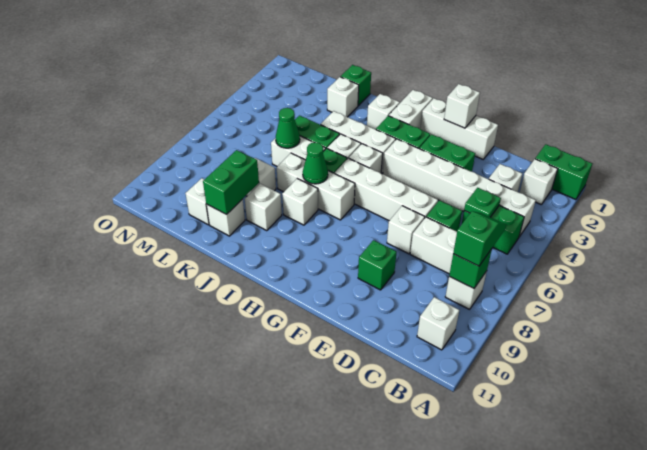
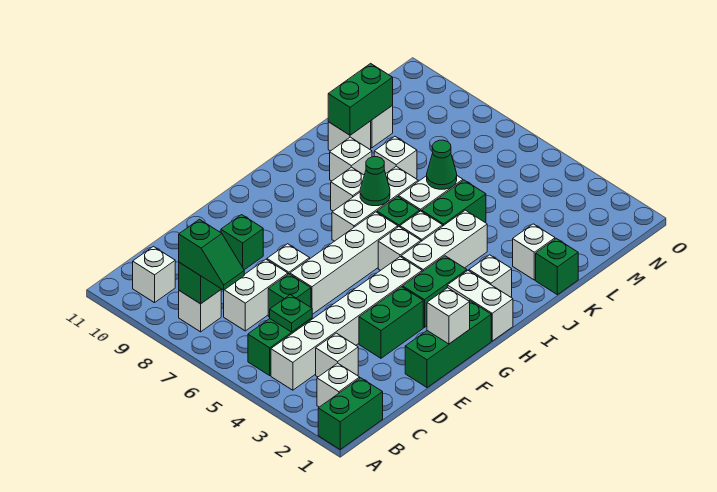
white brick E1:G1 level 1 -> green brick E1:G1 level 1
green brick K9:K10 level 2 -> green brick K10:L10 level 2

